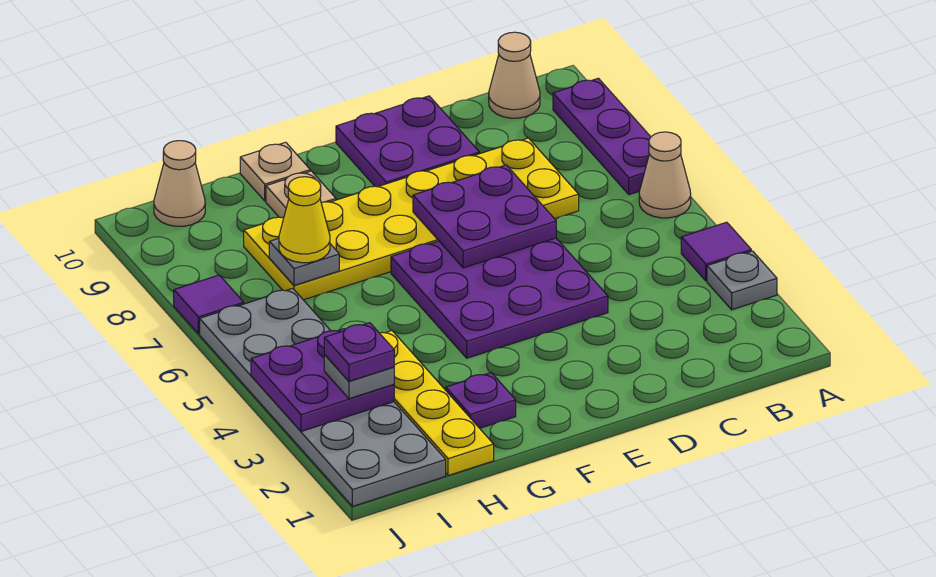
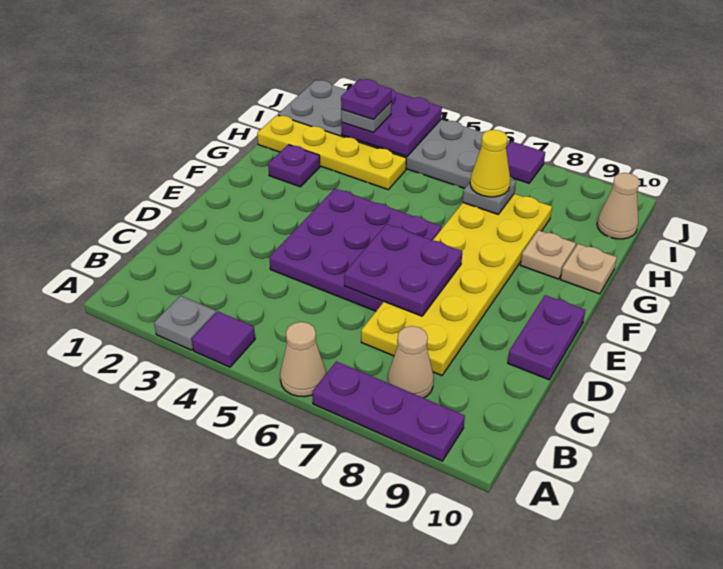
tan cone B10 level 1 -> tan cone B8 level 1
purple plate D9:E10 level 1 -> purple plate D10:E10 level 1

